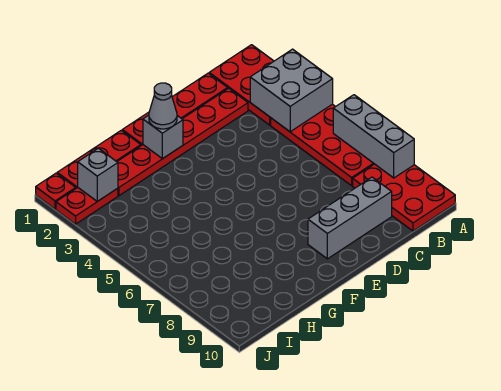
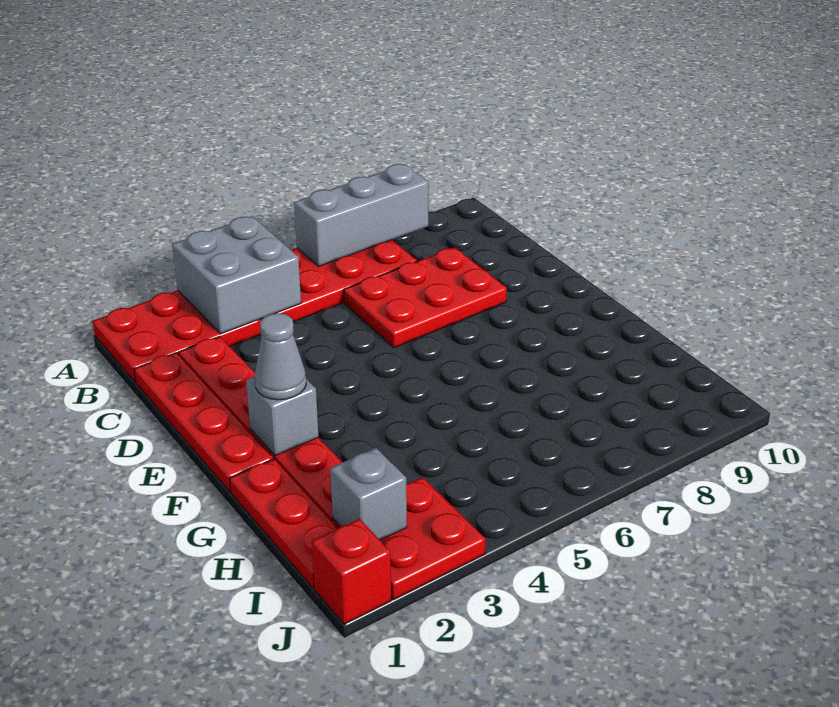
red plate A8:B10 level 1 -> red plate C6:D8 level 1
grey brick C9:E9 level 1 -> none
red plate I2:J2 level 1 -> red plate I2:J3 level 1
red plate J1 level 1 -> red brick J1 level 1

